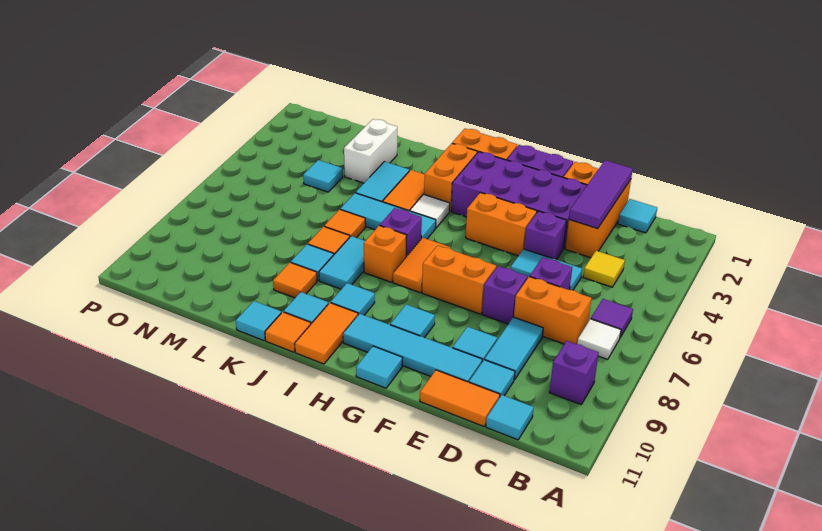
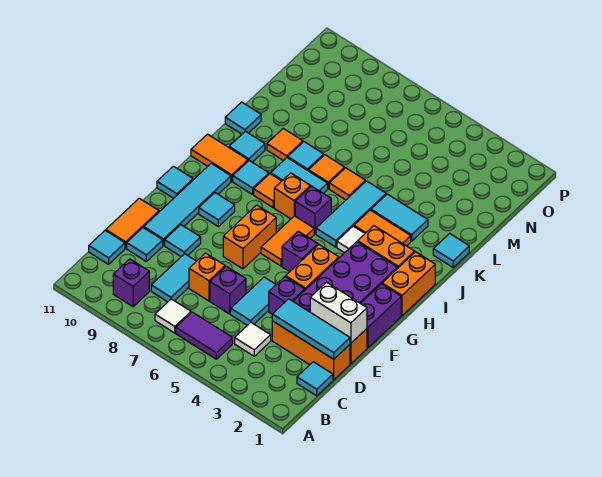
purple tile B6 level 1 -> purple tile B5:B6 level 1
yellow tile C4 level 1 -> white tile C4 level 1
orange brick C7:D7 level 1 -> orange brick D7 level 1
purple tile D1:D3 level 2 -> cyan tile D1:D3 level 2
cyan tile D8:D9 level 1 -> cyan tile C8:D8 level 1
purple brick E7 level 1 -> purple brick G5 level 1
orange tile H6:H7 level 1 -> orange tile G6:H6 level 1
orange tile J11 level 1 -> orange tile I8 level 1
white brick L2:L3 level 1 -> white brick E1:E2 level 2
cyan tile M4 level 1 -> cyan tile K1 level 1

